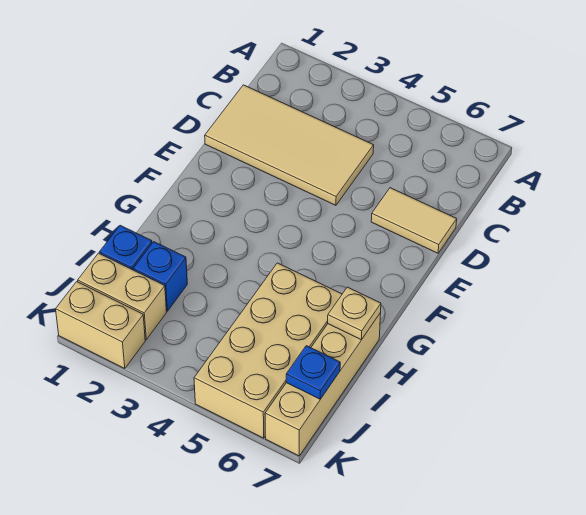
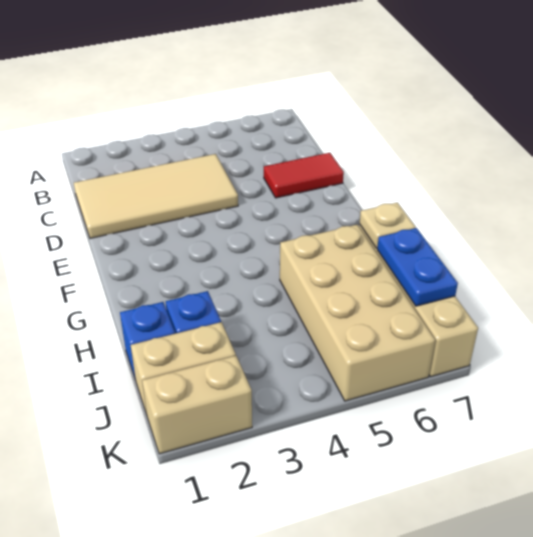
tan tile D6:D7 level 1 -> red tile D6:D7 level 1
blue plate J7 level 2 -> blue plate I7:J7 level 2

